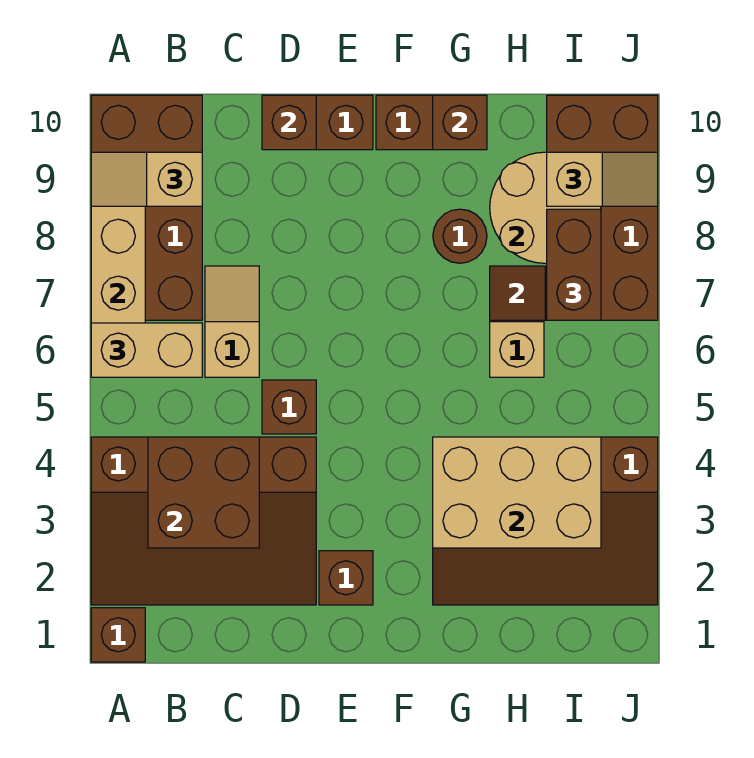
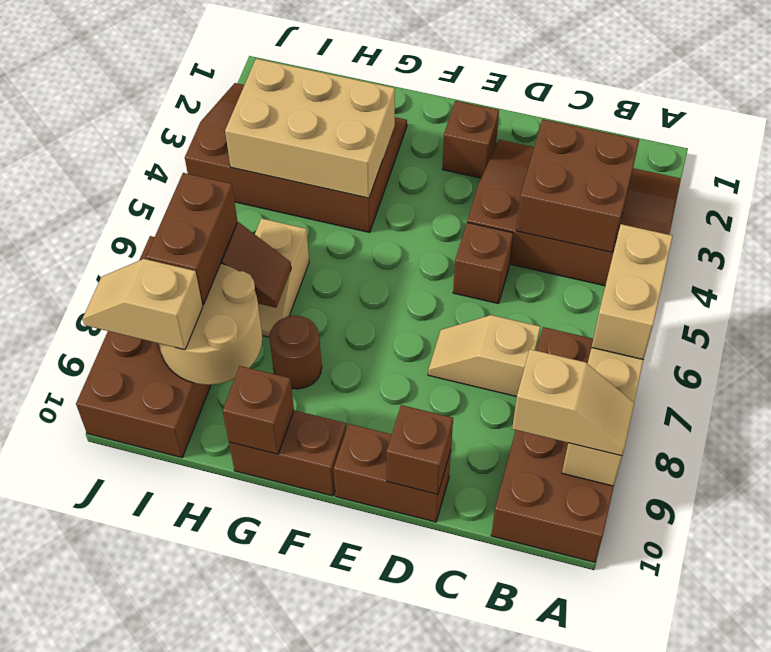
brown brick A1 level 1 -> none
tan brick A6:B6 level 3 -> tan brick A6:A7 level 3
tan slope C6:C7 level 1 top 6 -> tan slope C7:D7 level 1 top C

